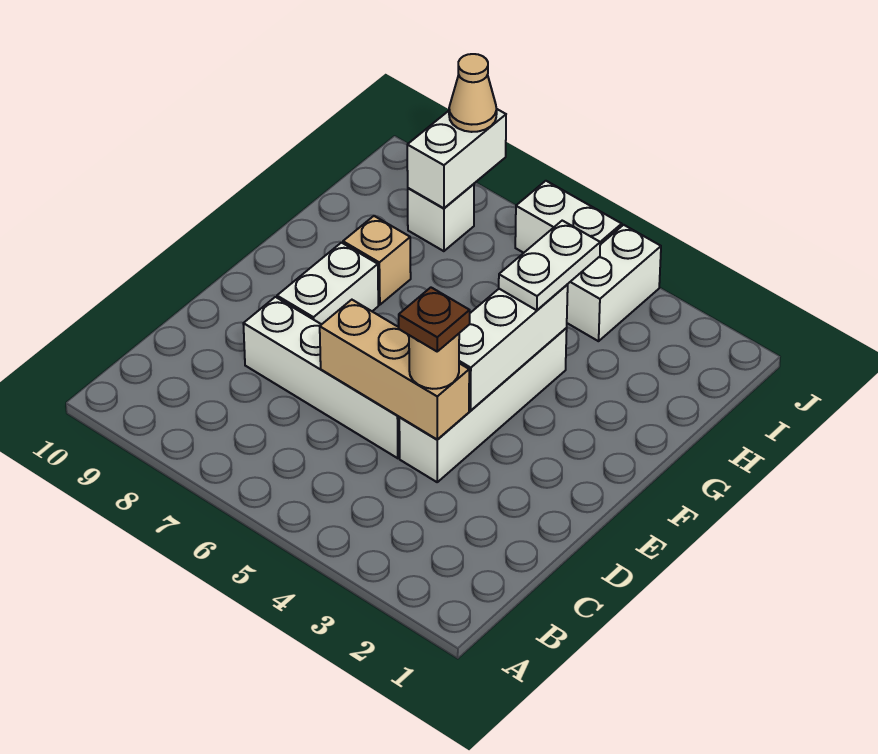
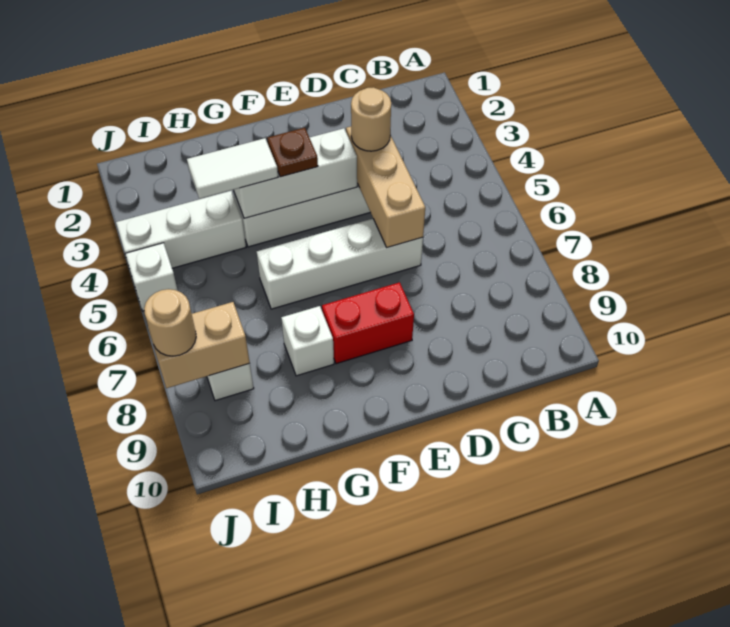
brown plate D4 level 4 -> brown plate F4 level 3
white brick D5:D8 level 1 -> white brick D6:G6 level 1
white brick E8:F8 level 1 -> red brick E8:F8 level 1
white plate G4:H4 level 3 -> white tile G4:H4 level 3
tan brick G8 level 1 -> white brick G8 level 1
white brick I4:J4 level 1 -> white brick H4:J4 level 1
white brick I8:J8 level 2 -> tan brick I8:J8 level 2
white brick J5:J6 level 1 -> white brick J5 level 1
tan cone J8 level 3 -> tan round brick J8 level 3

